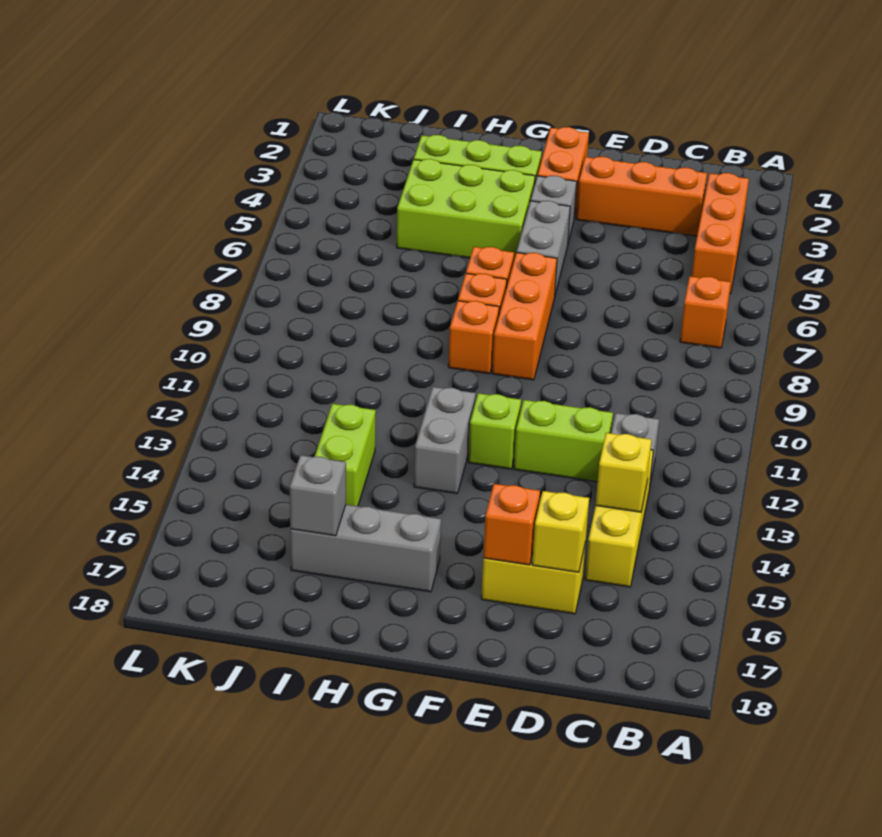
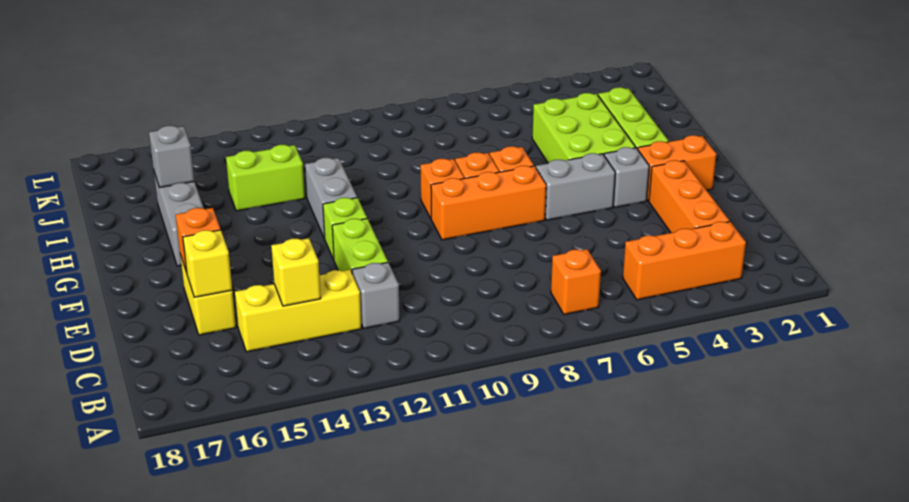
grey brick G12:G13 level 1 -> grey brick G12:H12 level 1

